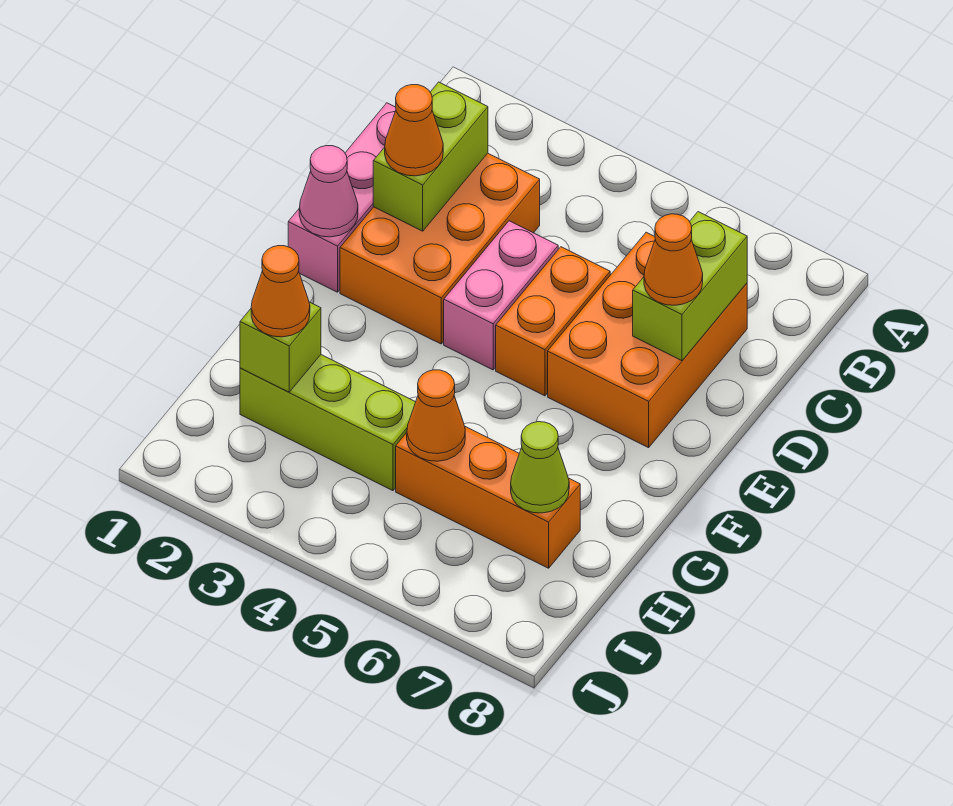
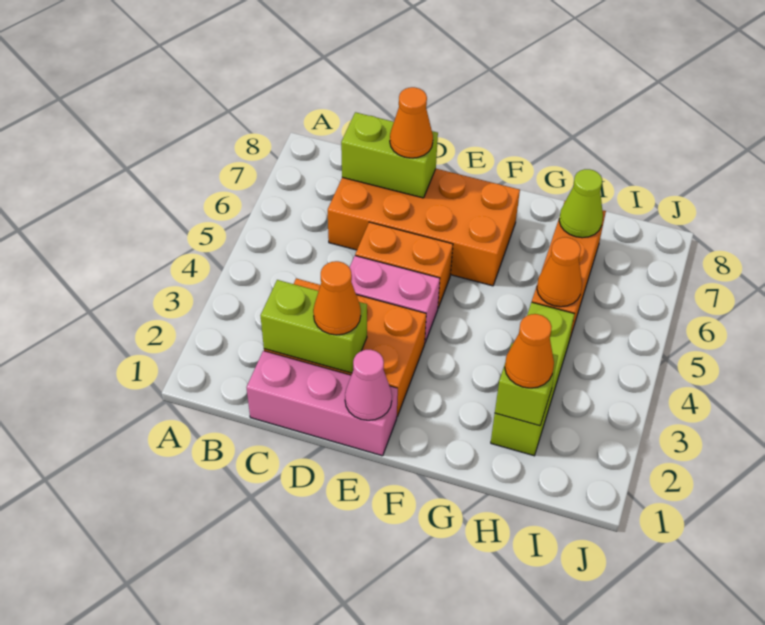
orange brick C6:E7 level 1 -> orange brick C6:F7 level 1

